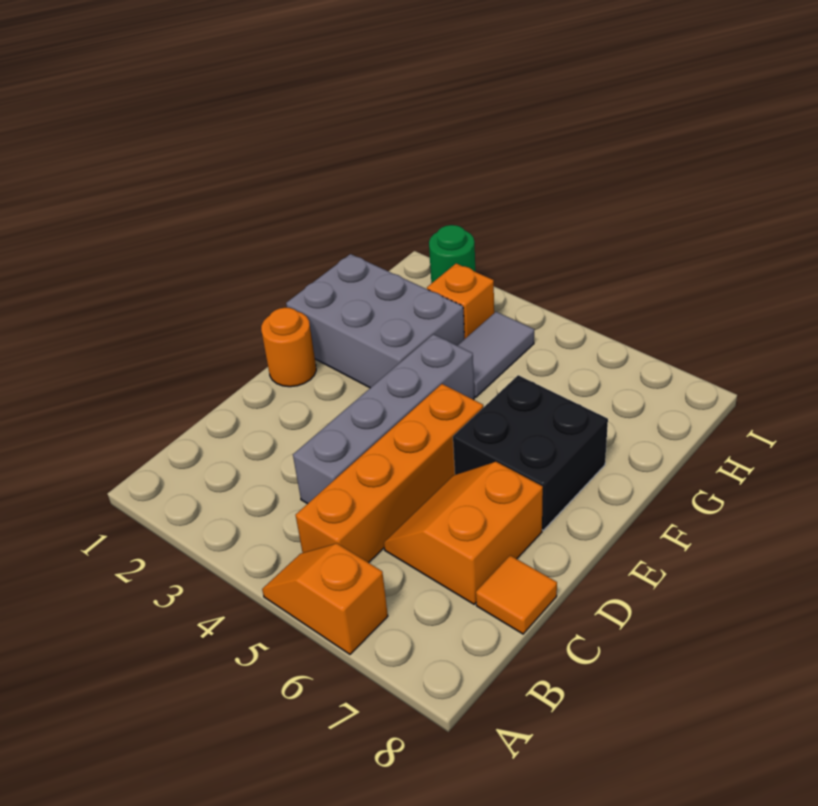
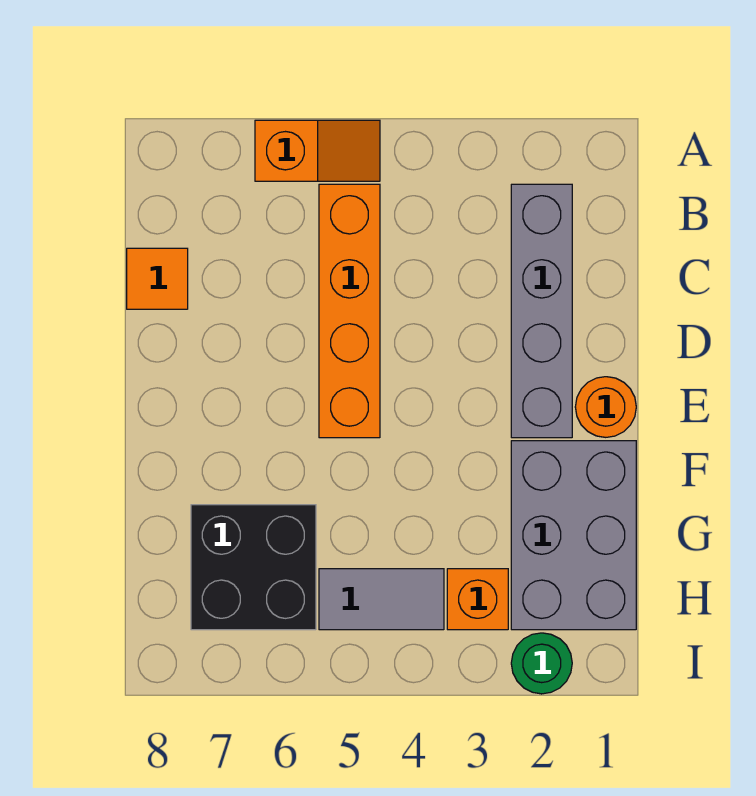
grey brick C4:F4 level 1 -> grey brick B2:E2 level 1
orange slope C6:D7 level 1 top 7 -> none
black brick E6:F7 level 1 -> black brick G6:H7 level 1
grey brick F1:G3 level 1 -> grey brick F1:H2 level 1
grey tile G4:H4 level 1 -> grey tile H4:H5 level 1

